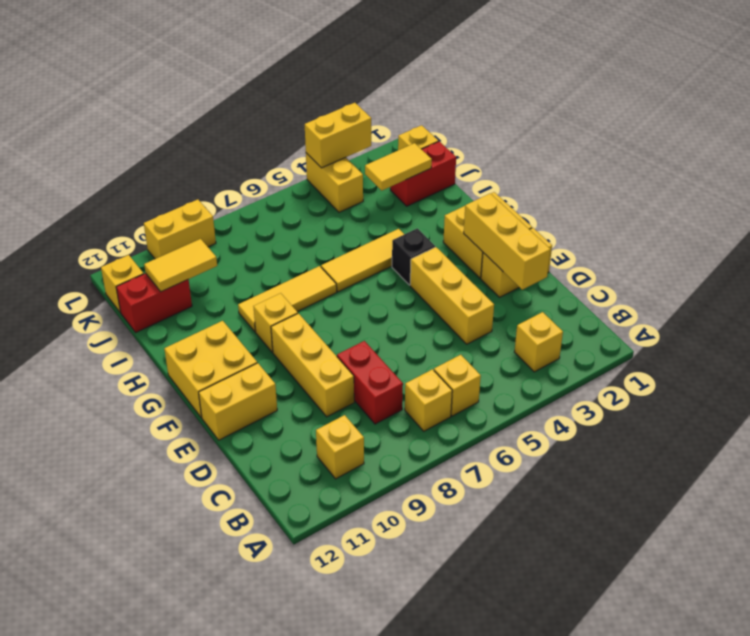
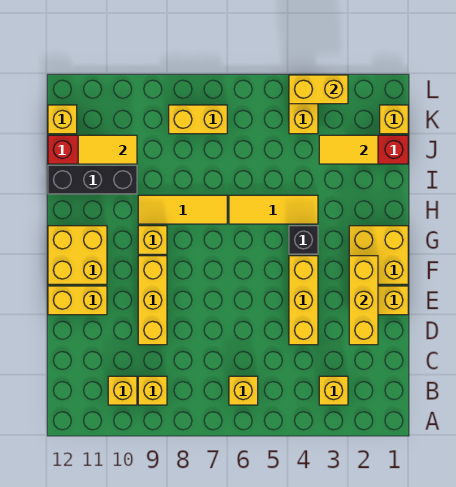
yellow brick B7 level 1 -> yellow brick B9 level 1
red brick C8:D8 level 1 -> none
none -> black brick I10:I12 level 1
yellow brick L9:L10 level 1 -> yellow brick K7:K8 level 1

